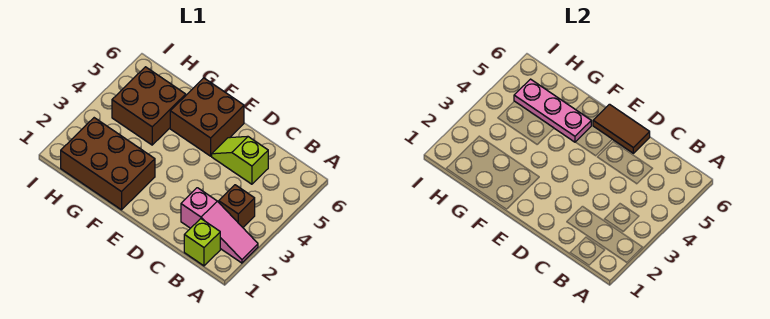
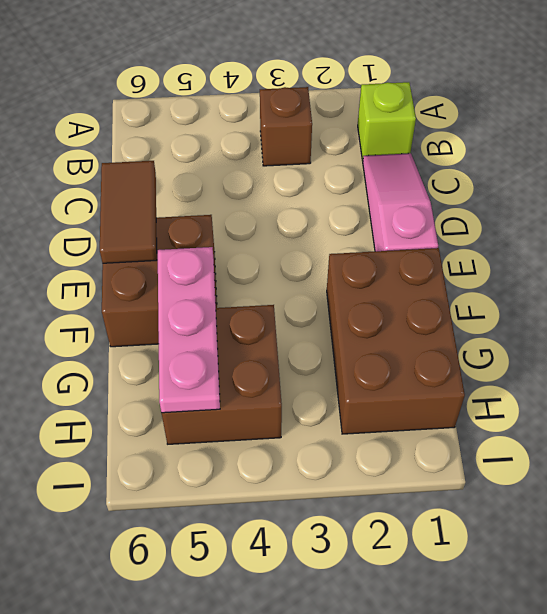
pink slope A2:C2 level 1 top C -> pink slope C1:E1 level 1 top E
lime slope C5:D5 level 1 top C -> none

